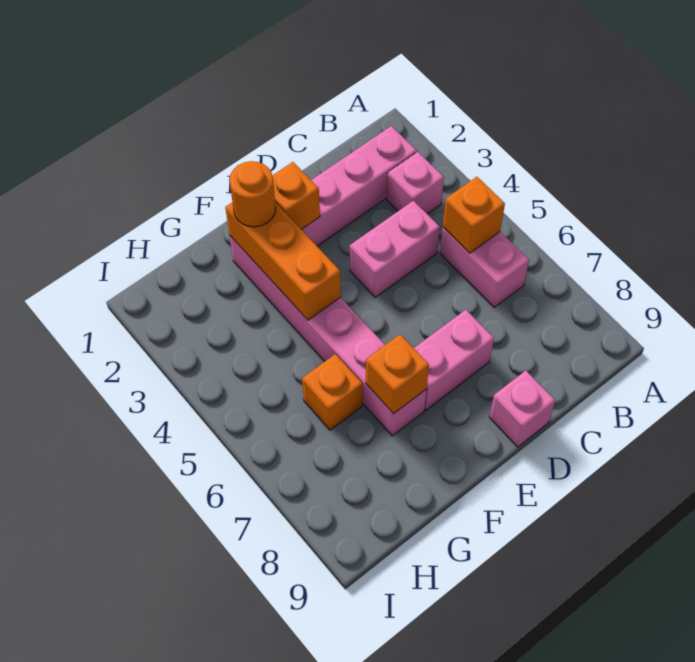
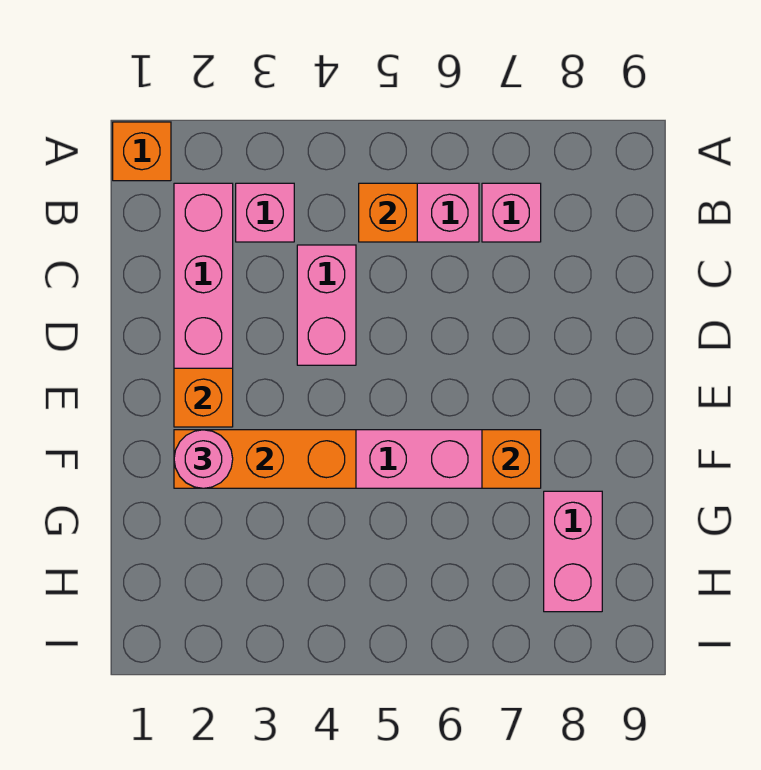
pink brick D7:E7 level 1 -> pink brick G8:H8 level 1
pink brick D9 level 1 -> pink brick B7 level 1
orange round brick F2 level 3 -> pink round brick F2 level 3
orange brick G6 level 1 -> orange brick A1 level 1

